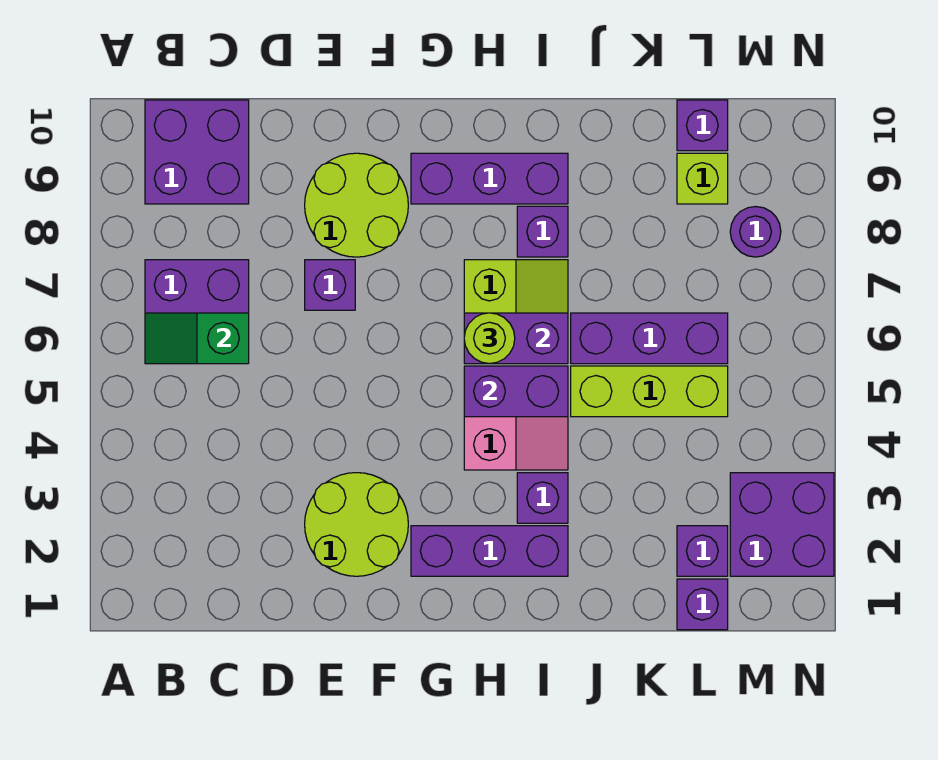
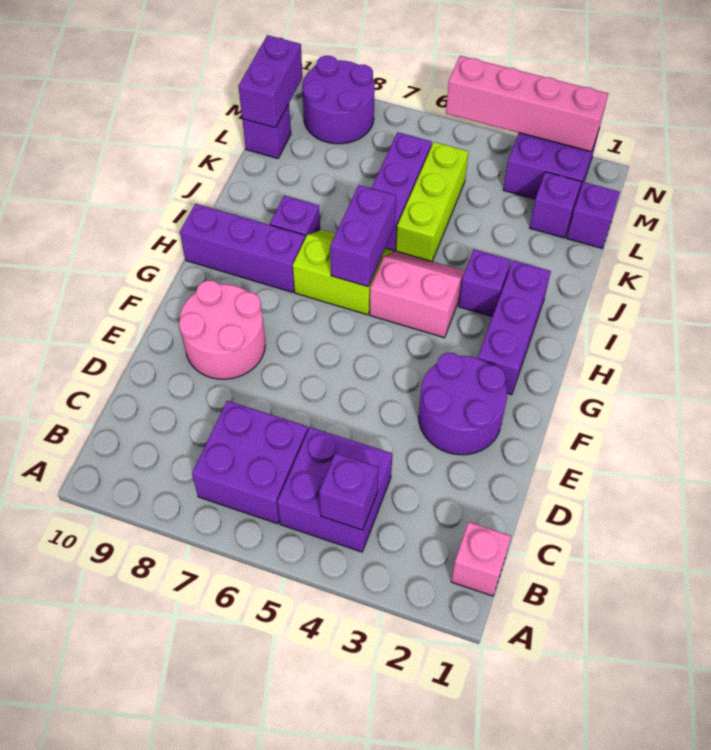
none -> pink brick B1 level 1
green slope B6:C6 level 2 top C -> none
purple brick B9:C10 level 1 -> purple brick B4:C5 level 1
lime round brick E2:F3 level 1 -> purple round brick E2:F3 level 1
purple brick E7 level 1 -> purple brick B4 level 2
lime round brick E8:F9 level 1 -> pink round brick E8:F9 level 1
purple brick G9:I9 level 1 -> purple brick H8:H10 level 1
purple brick H5:I5 level 2 -> purple brick L10:M10 level 2
lime round brick H6 level 3 -> none
lime brick L9 level 1 -> none
purple round brick M8 level 1 -> purple round brick M8:N9 level 1
none -> pink brick N2:N5 level 2

